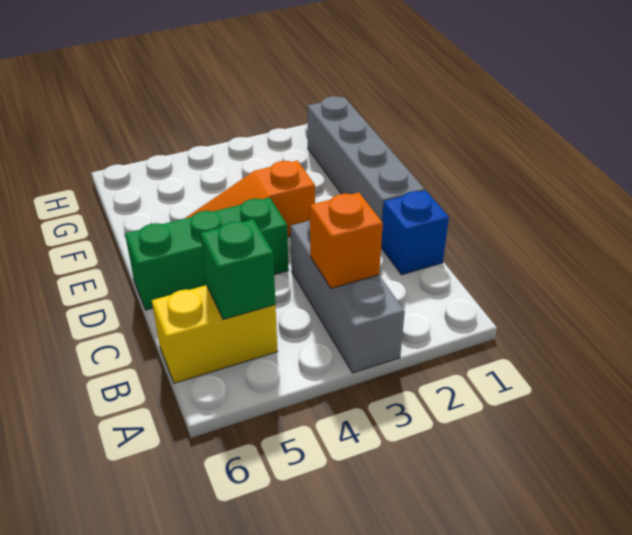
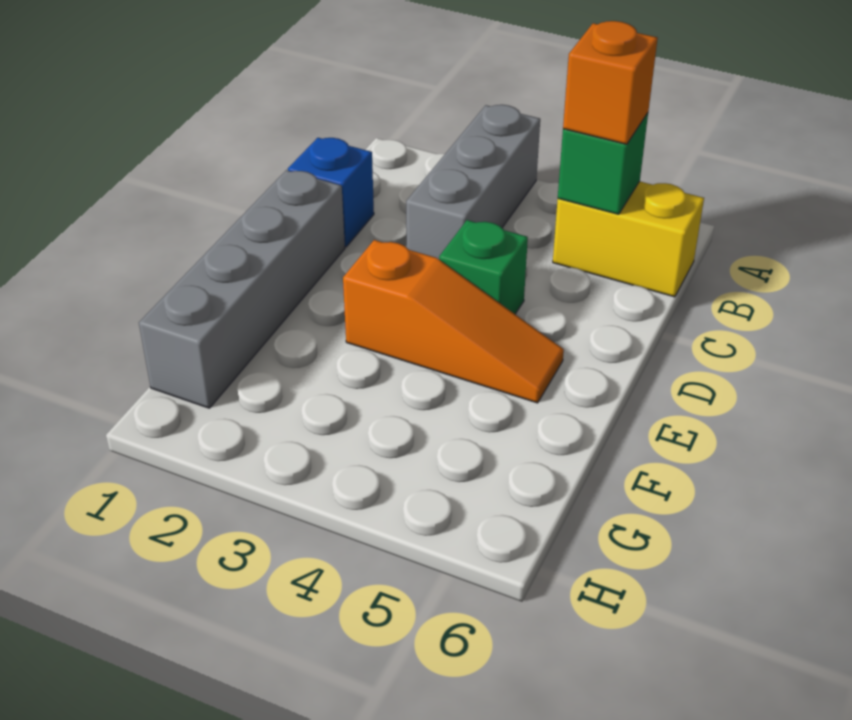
orange brick B3 level 2 -> orange brick B5 level 3
green brick D4:D6 level 1 -> green brick D4 level 1

